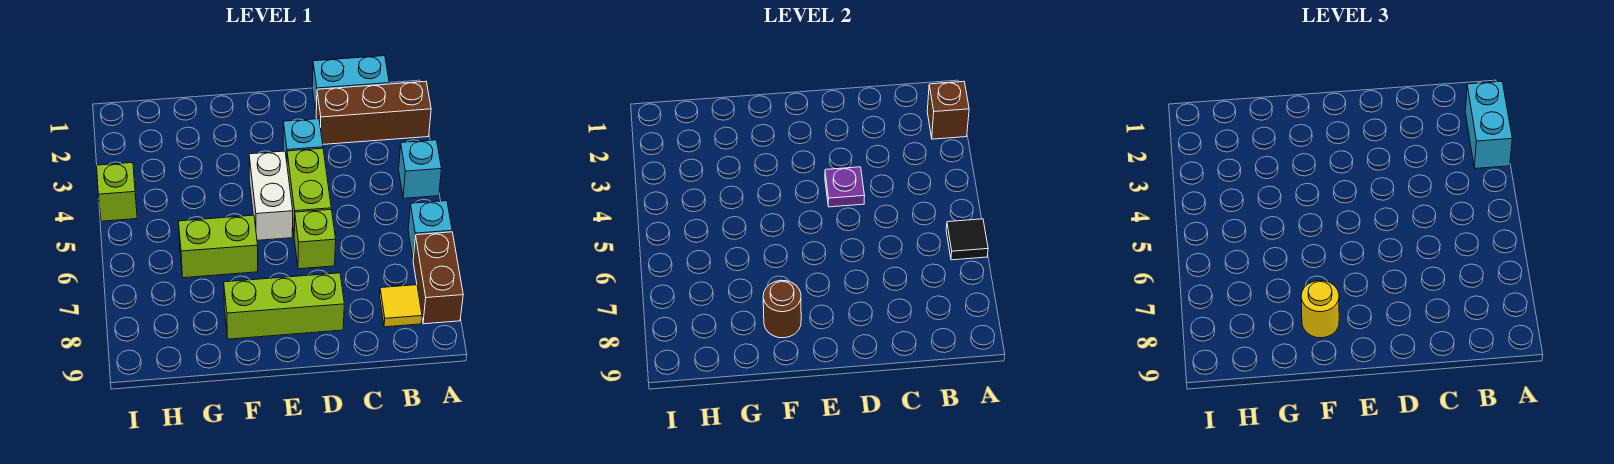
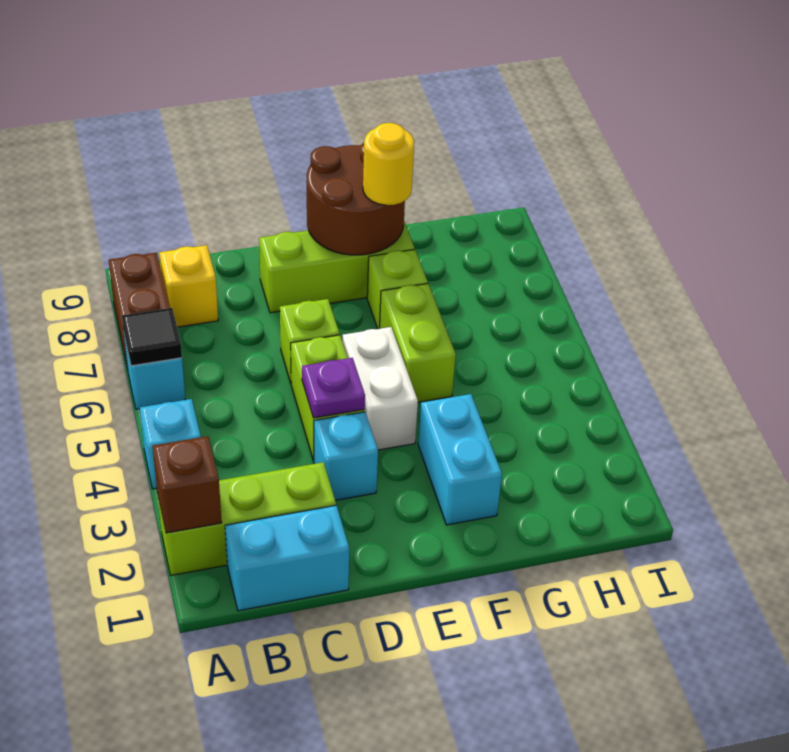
brown brick A2:C2 level 1 -> lime brick A2:C2 level 1
cyan brick A2:A3 level 3 -> cyan brick F2:F3 level 1
yellow tile B8 level 1 -> yellow brick B8 level 1
lime brick F6:G6 level 1 -> lime brick F5:F6 level 1
brown round brick F8 level 2 -> brown round brick E8:F9 level 2
lime brick I4 level 1 -> lime brick F7 level 1

